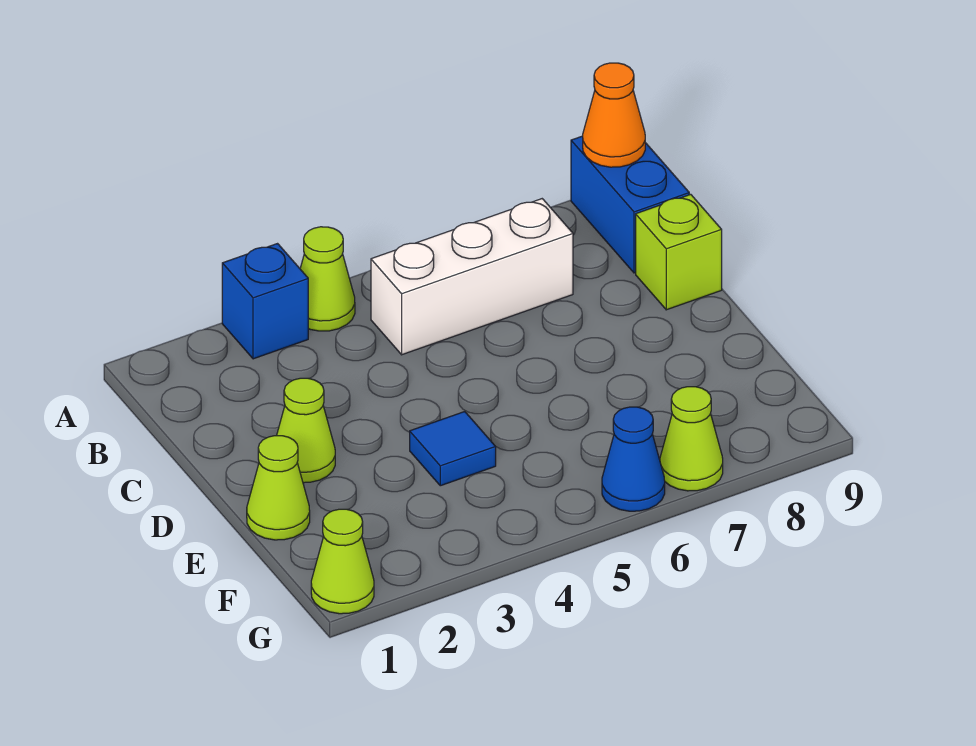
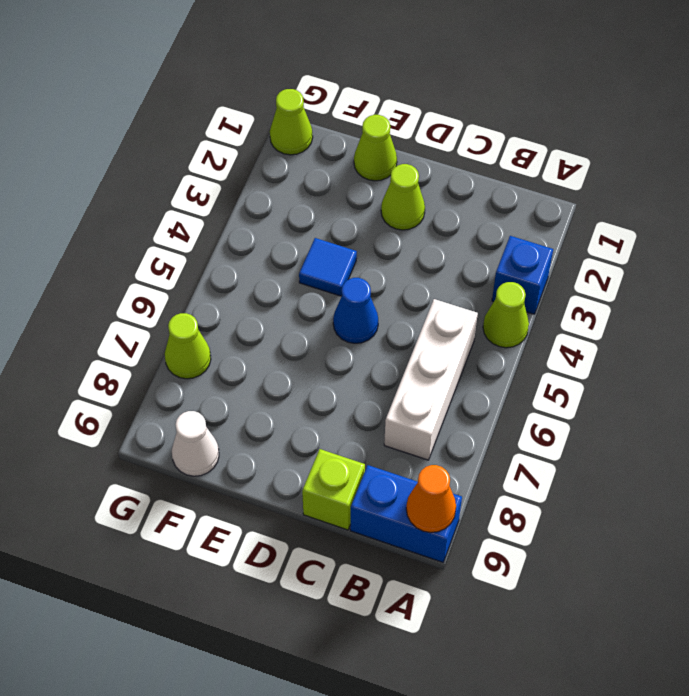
none -> white cone F9 level 1
blue cone G6 level 1 -> blue cone D5 level 1

